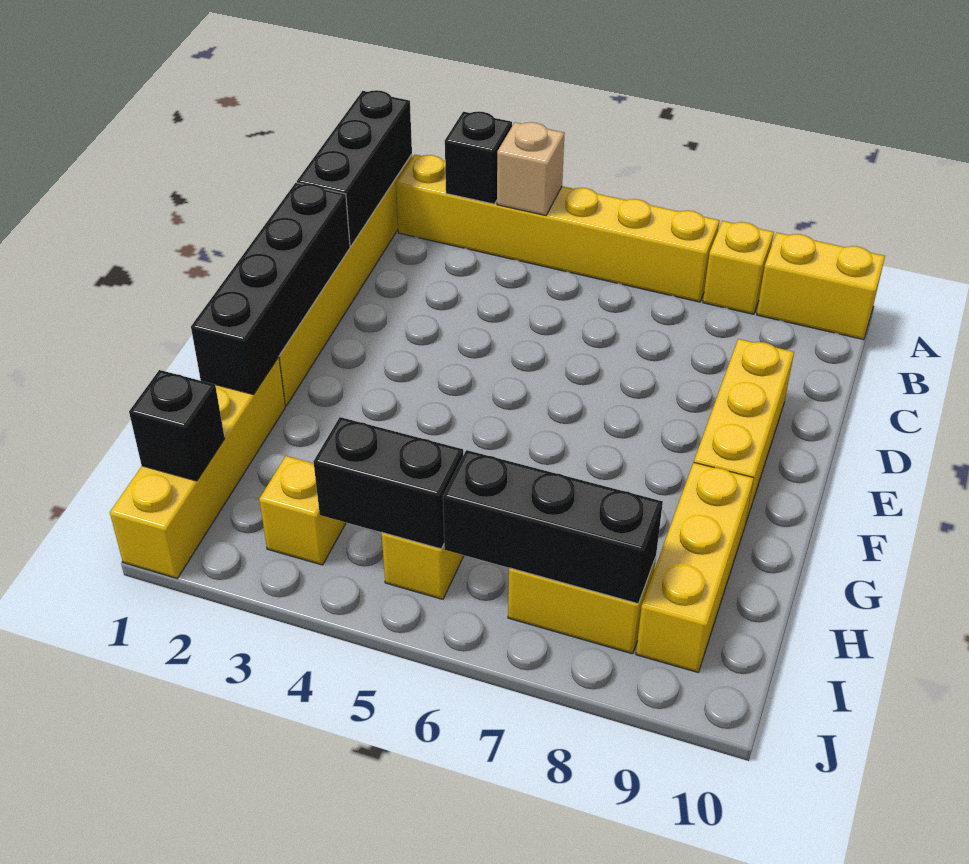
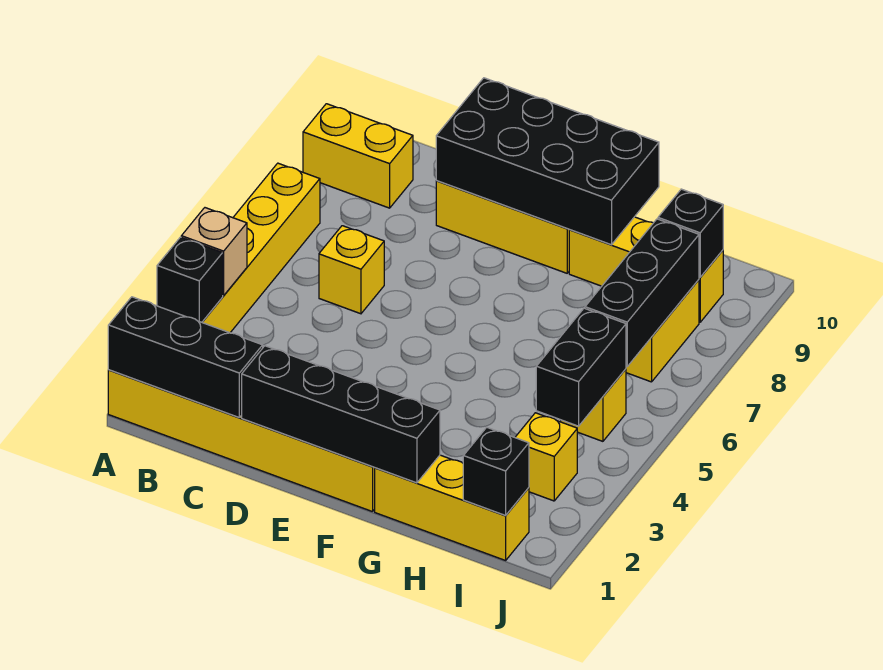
yellow brick A8 level 1 -> yellow brick C6 level 1
yellow brick A9:A10 level 1 -> yellow brick A9:B9 level 1
none -> black brick D9:G10 level 2
yellow brick G1:J1 level 1 -> yellow brick G1:I1 level 1
none -> black brick I9 level 2

